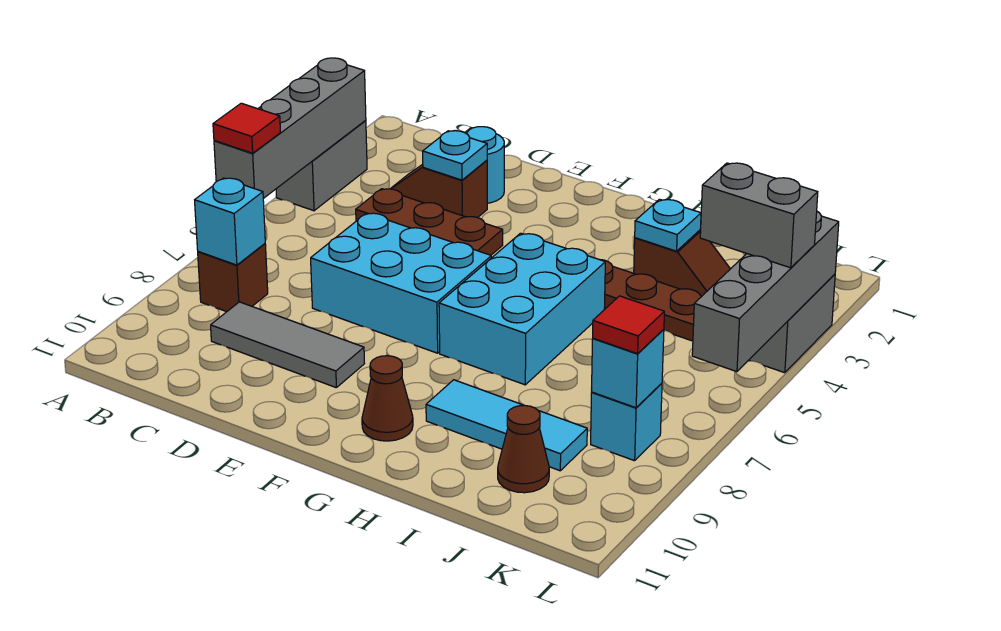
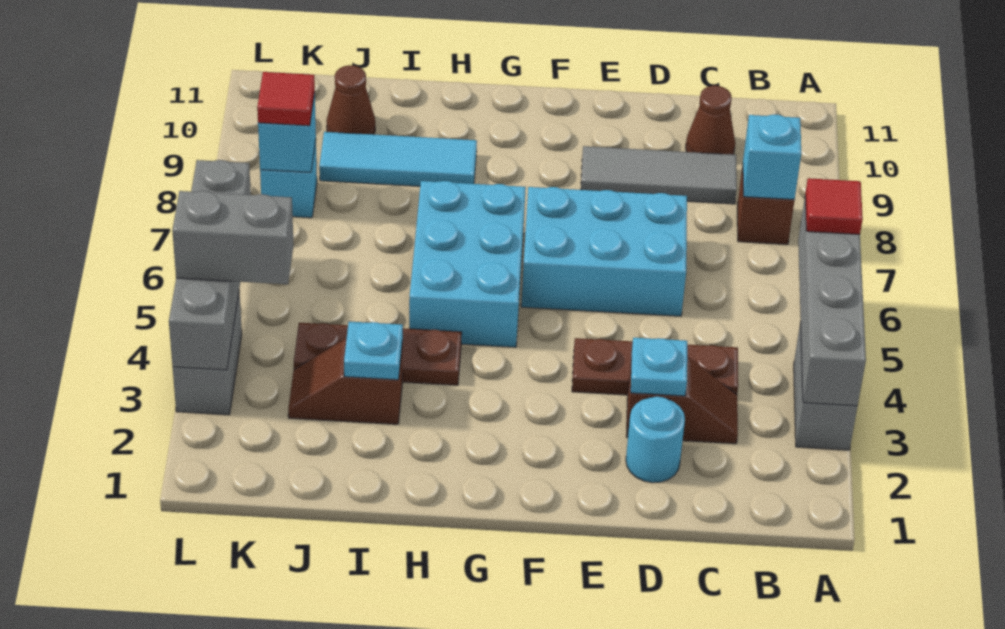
brown cone G10 level 1 -> brown cone C10 level 1

